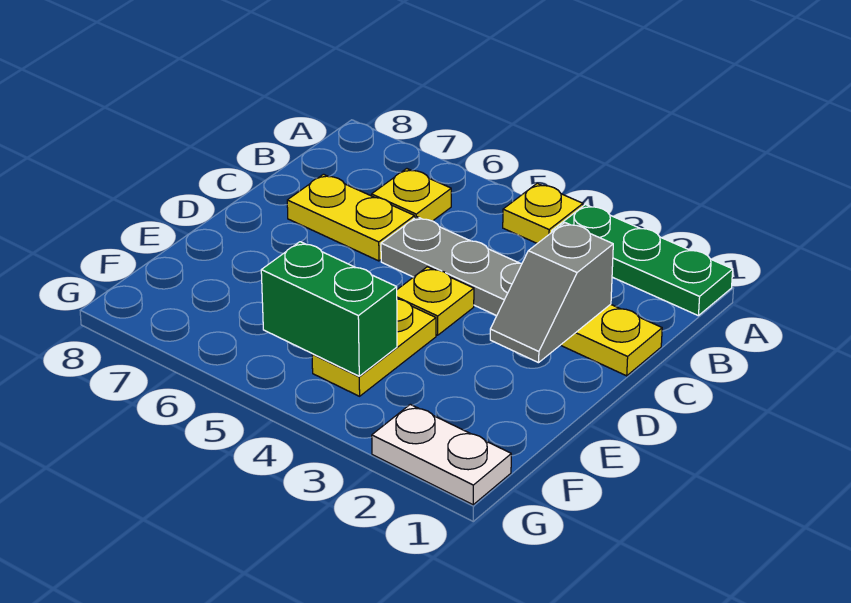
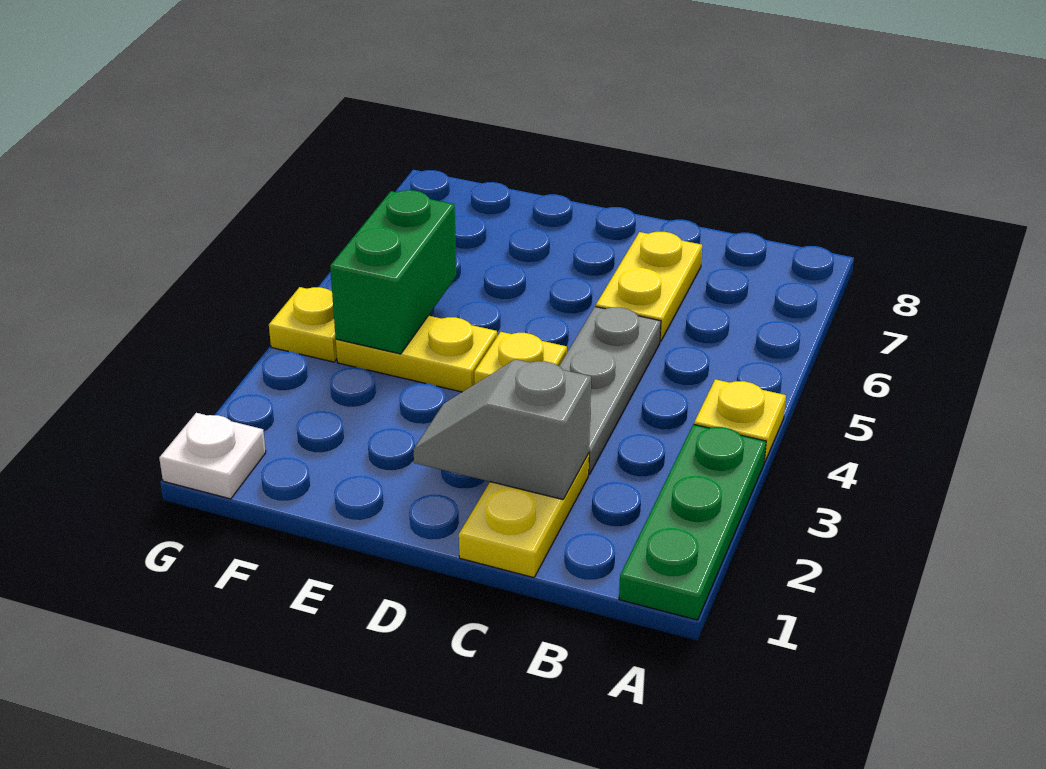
yellow plate B6 level 1 -> yellow plate G4 level 1
white plate G1:G2 level 1 -> white plate G1 level 1

